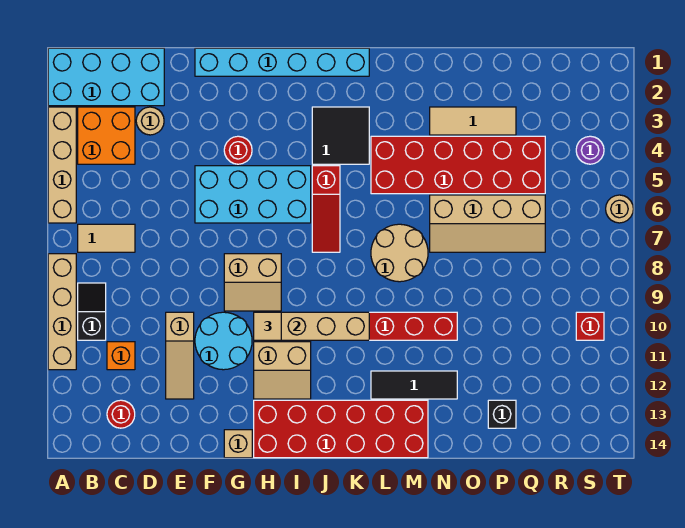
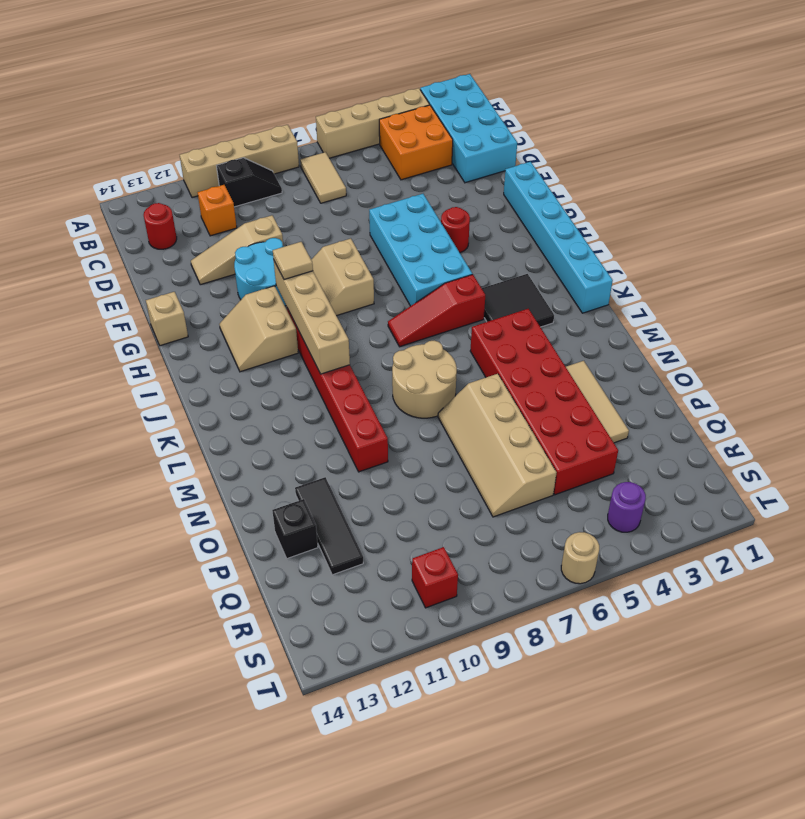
tan round brick D3 level 1 -> none
red brick H13:M14 level 1 -> none
black tile L12:N12 level 1 -> black tile O12:Q12 level 1

